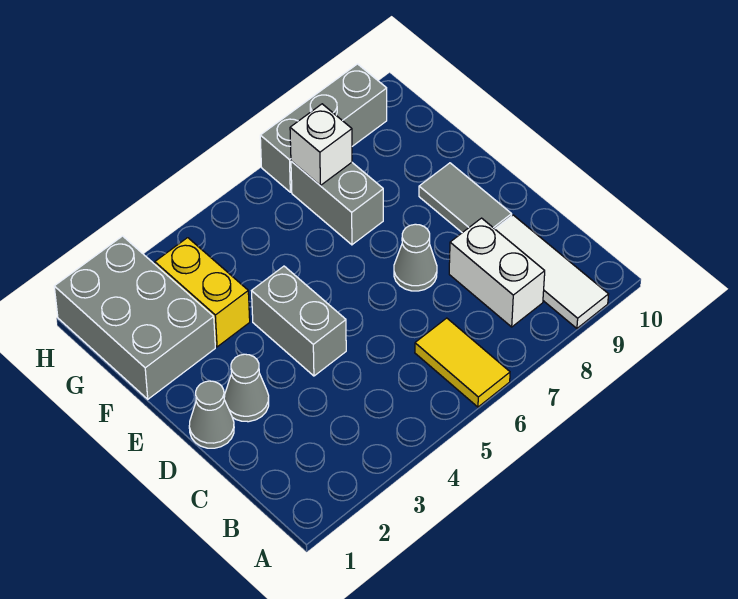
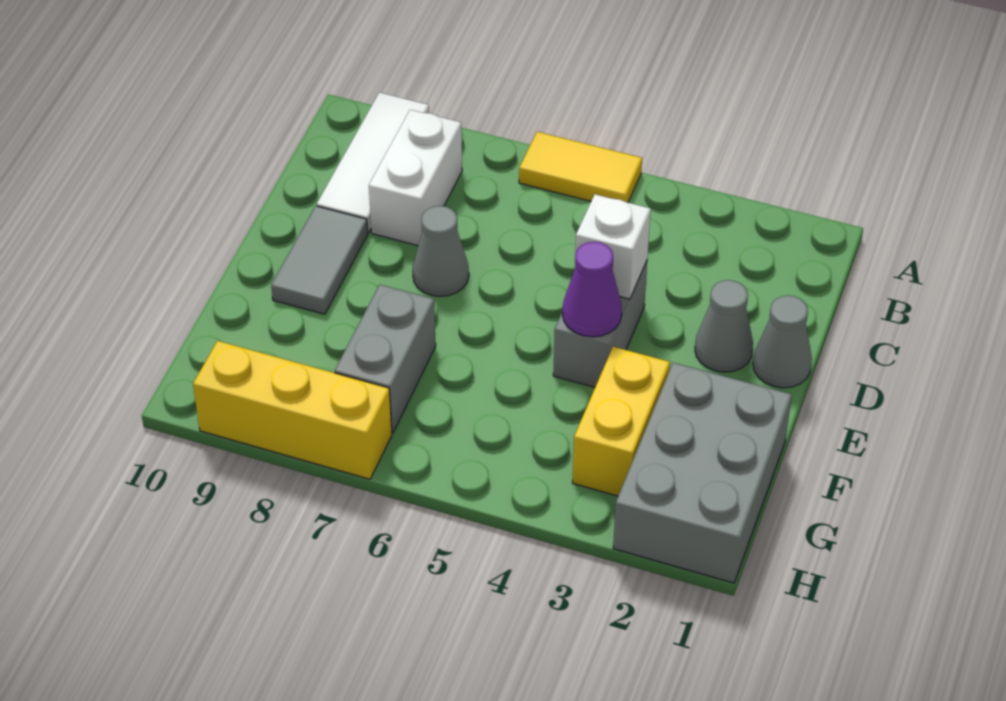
yellow tile A6:B6 level 1 -> yellow tile A5:A6 level 1
none -> purple cone E4 level 2
white brick G7 level 2 -> white brick D4 level 2
grey brick H7:H9 level 1 -> yellow brick H7:H9 level 1

